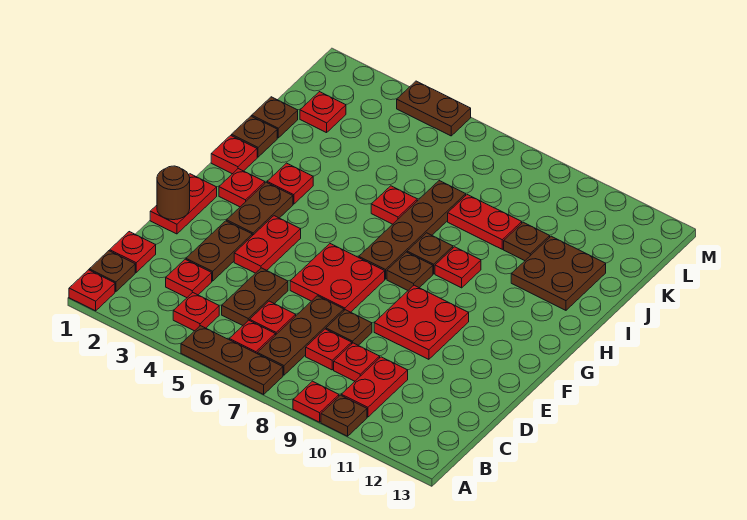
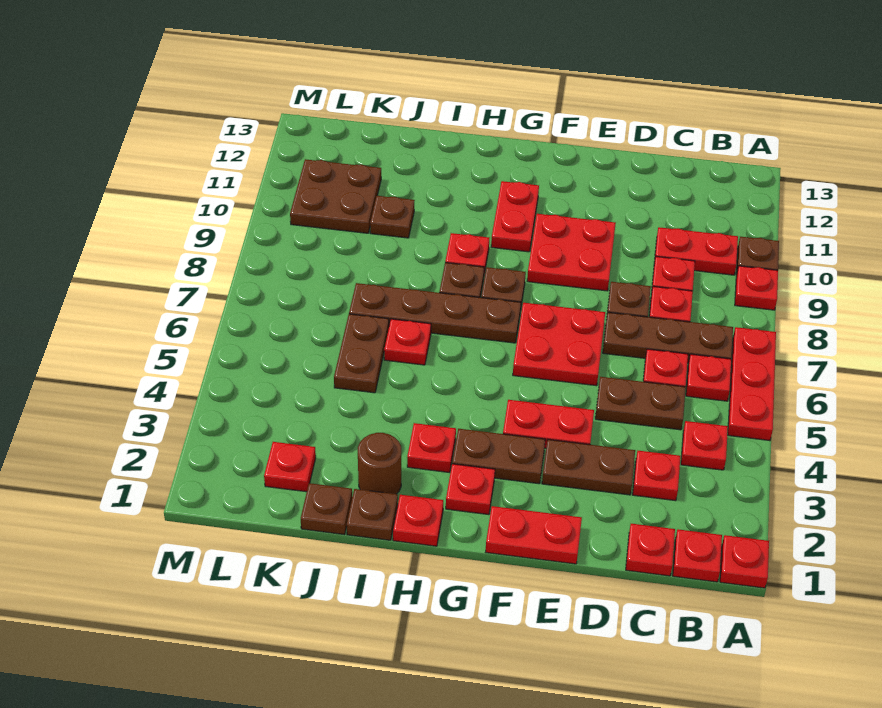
brown plate A5:A7 level 1 -> red plate A5:A7 level 1
brown plate B1 level 1 -> red plate B1 level 1
brown round brick E1 level 2 -> brown round brick I2 level 1
brown plate I11:J12 level 1 -> brown plate K10:L11 level 1
red plate J8:J9 level 1 -> red plate G10:G11 level 1
brown plate M4:M5 level 1 -> brown plate J5:J6 level 1

